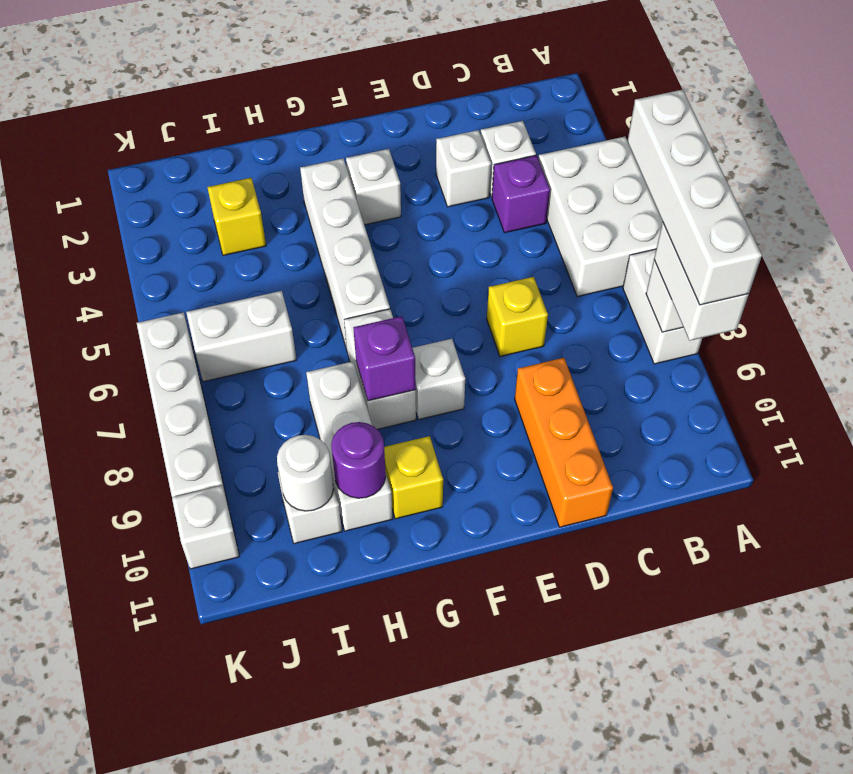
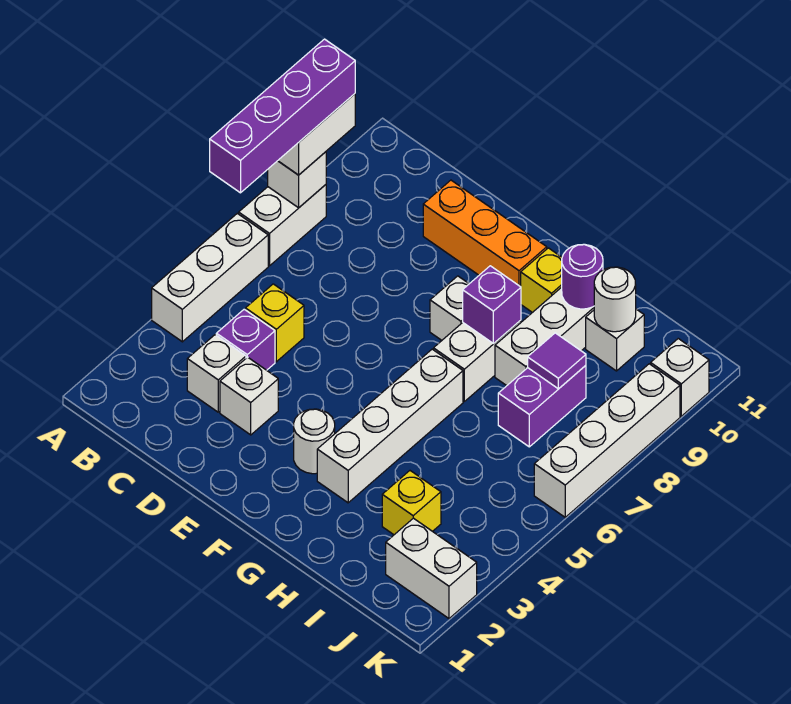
white brick A4:B6 level 1 -> white brick A4:A6 level 1
white brick A6:A9 level 4 -> purple brick A6:A9 level 4
yellow brick D7 level 1 -> yellow brick C5 level 1
orange brick D9:D11 level 1 -> orange brick D10:F10 level 1
white brick F3 level 1 -> white round brick F3 level 1
white brick I6:J6 level 1 -> white brick J2:K2 level 1
none -> purple brick I7:I8 level 1
none -> purple tile I8 level 2

